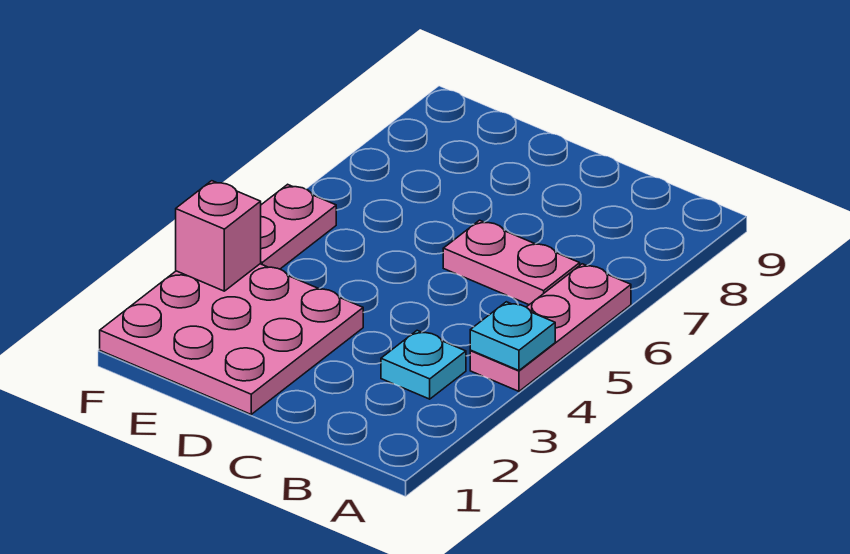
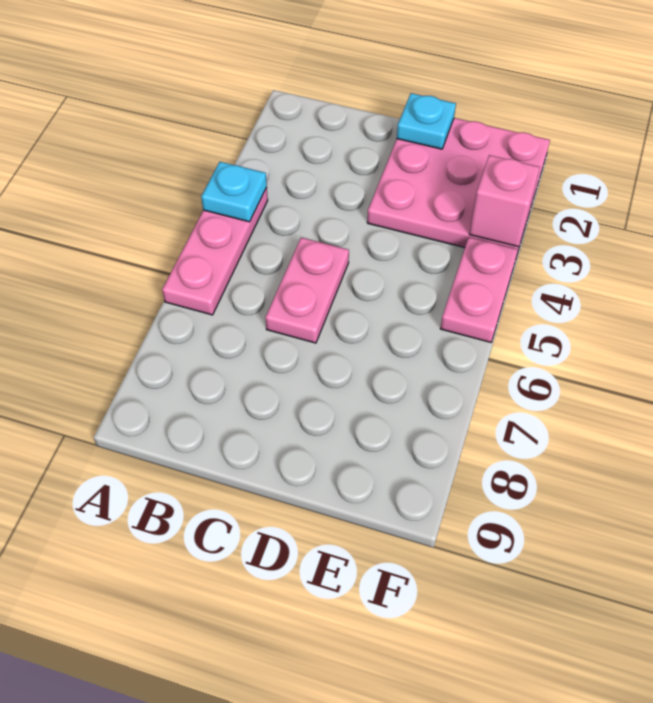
cyan plate B3 level 1 -> cyan plate D1 level 2
pink plate B6:C6 level 1 -> pink plate C5:C6 level 1

